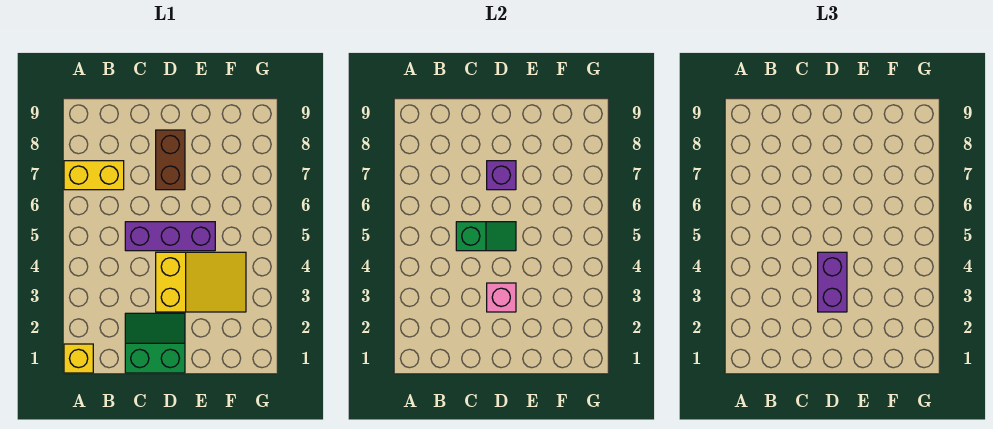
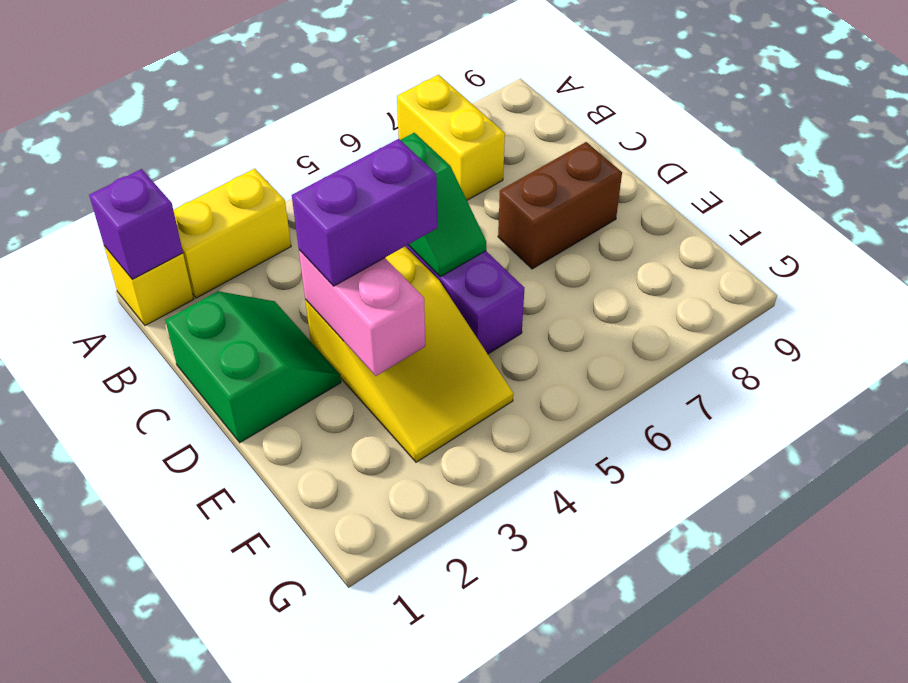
none -> yellow brick A2:A3 level 1
pink brick D3 level 2 -> pink brick D3:E3 level 2
purple brick D7 level 2 -> purple brick A1 level 2

